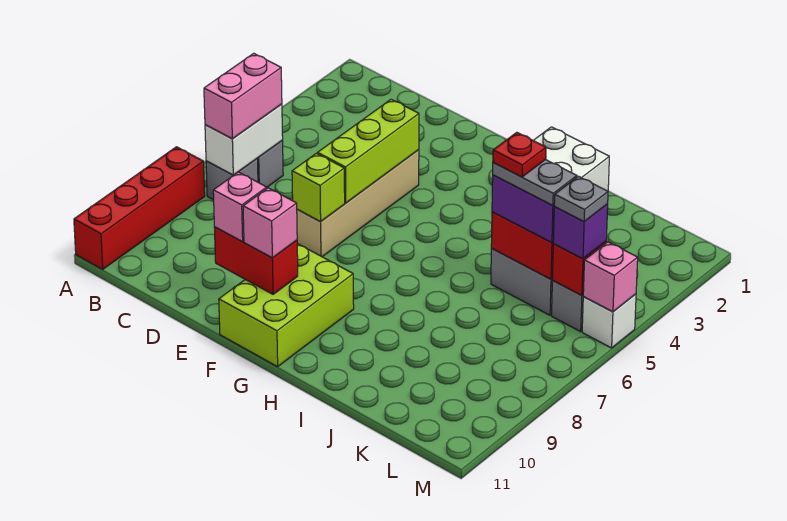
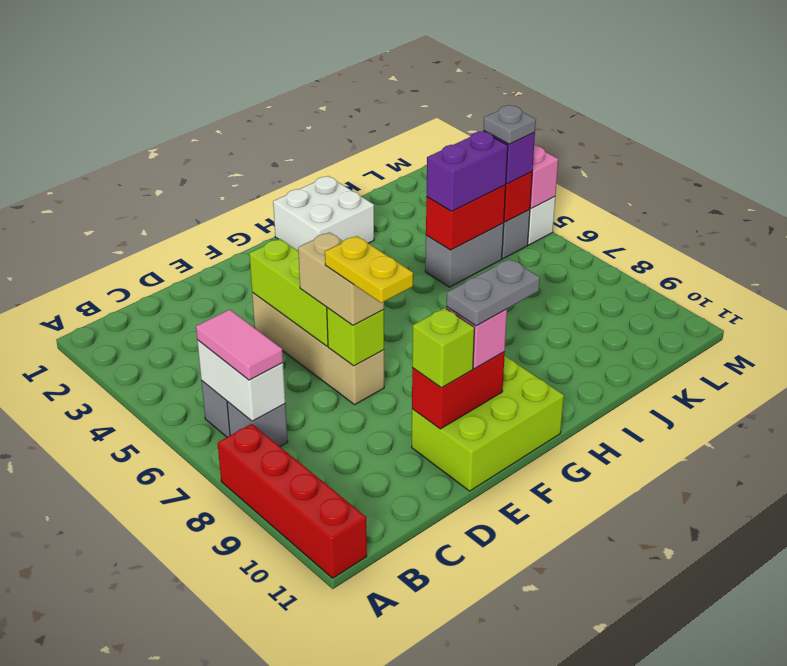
pink brick B6:B7 level 3 -> pink tile B6:B7 level 3
none -> tan brick E6:E7 level 3
none -> yellow plate E7:E8 level 4
pink brick E10 level 3 -> lime brick E10 level 3
lime brick F9:G11 level 1 -> lime brick E10:G11 level 1
grey plate J5:K5 level 4 -> grey plate F10:G10 level 4
red plate J5 level 5 -> none

